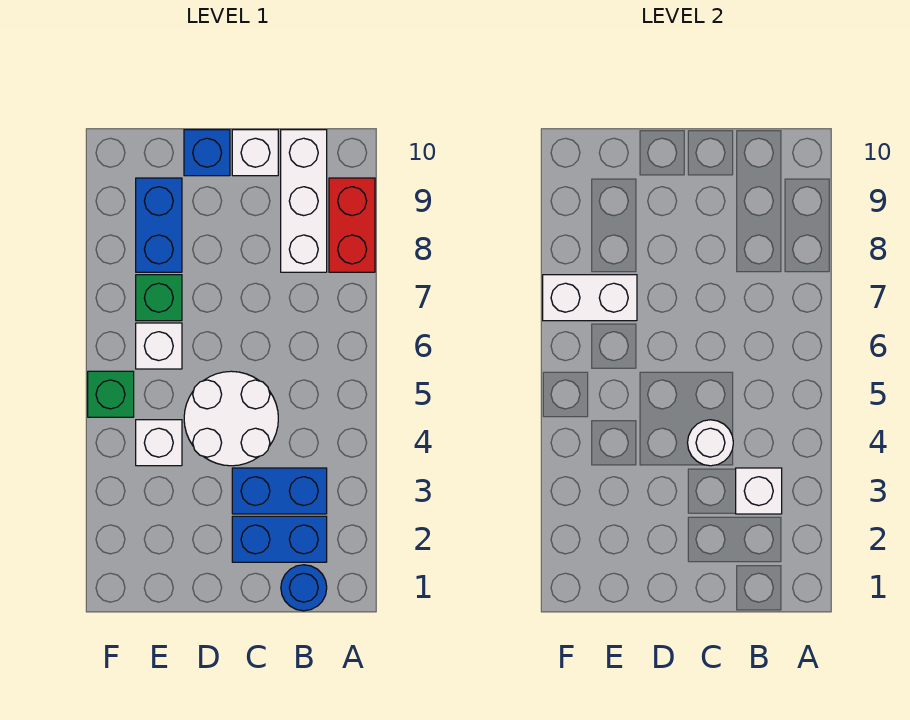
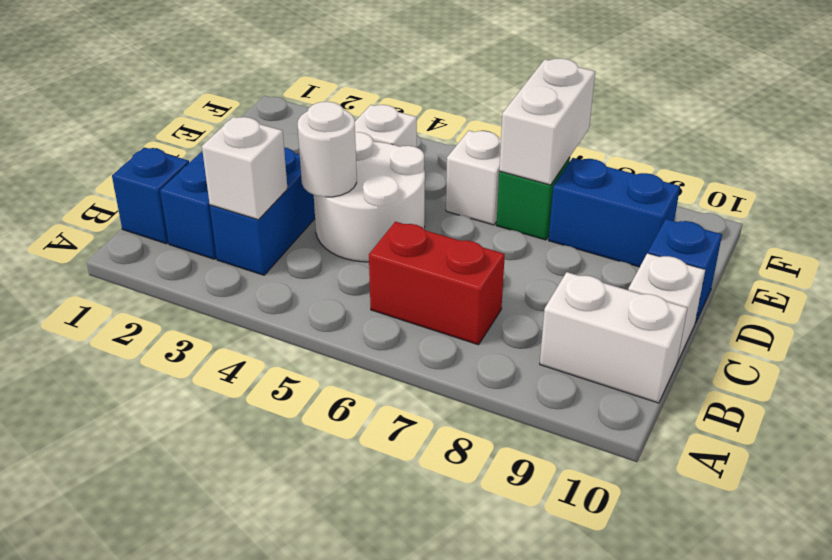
red brick A8:A9 level 1 -> red brick B6:B7 level 1
blue round brick B1 level 1 -> blue brick B1 level 1
white brick B8:B10 level 1 -> white brick B9:B10 level 1
green brick F5 level 1 -> none

